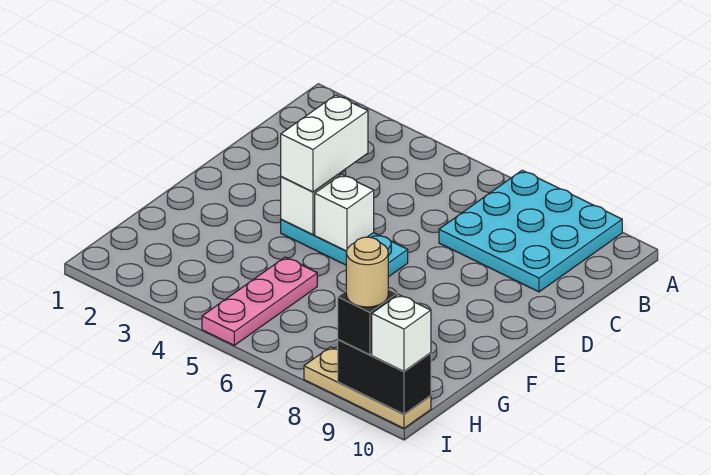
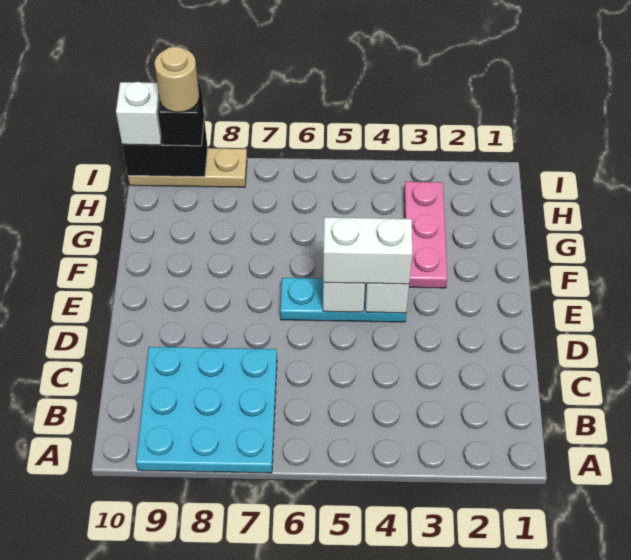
white brick D4:E4 level 3 -> white brick E4:E5 level 3
pink plate G5:I5 level 1 -> pink plate F3:H3 level 1

